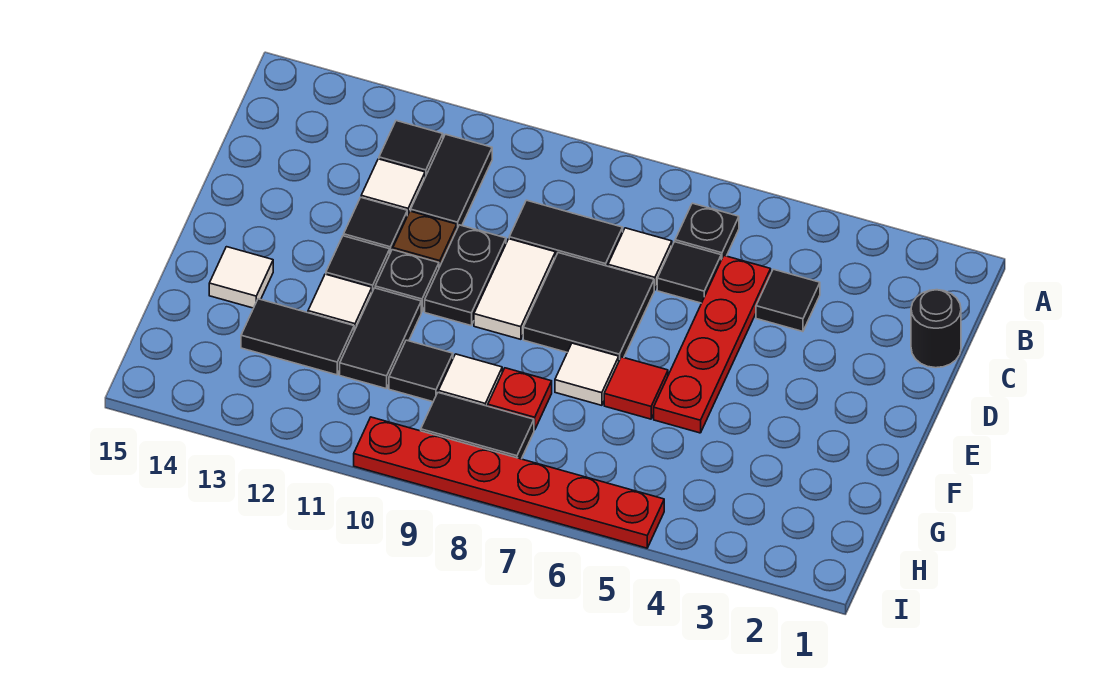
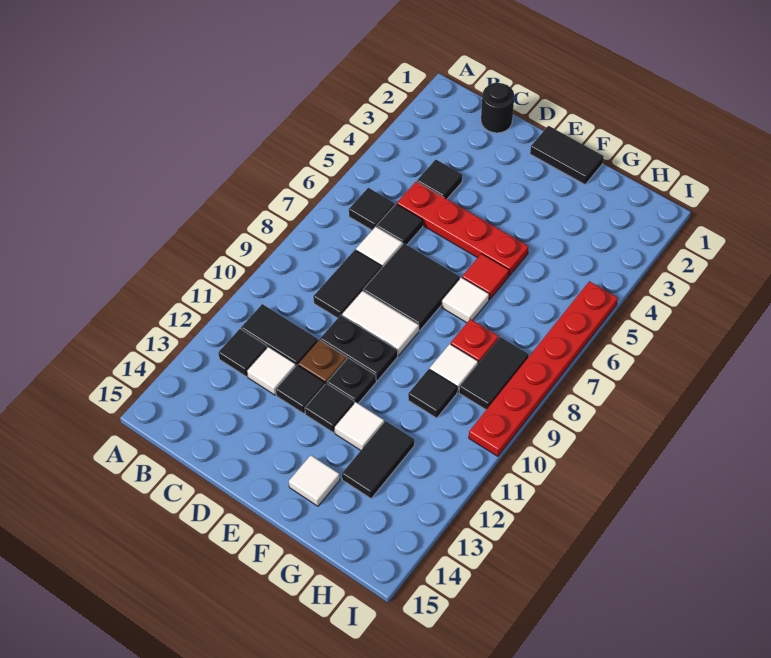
black plate B6 level 1 -> black tile B6 level 1
black tile F11:G11 level 1 -> black tile E1:F1 level 1

